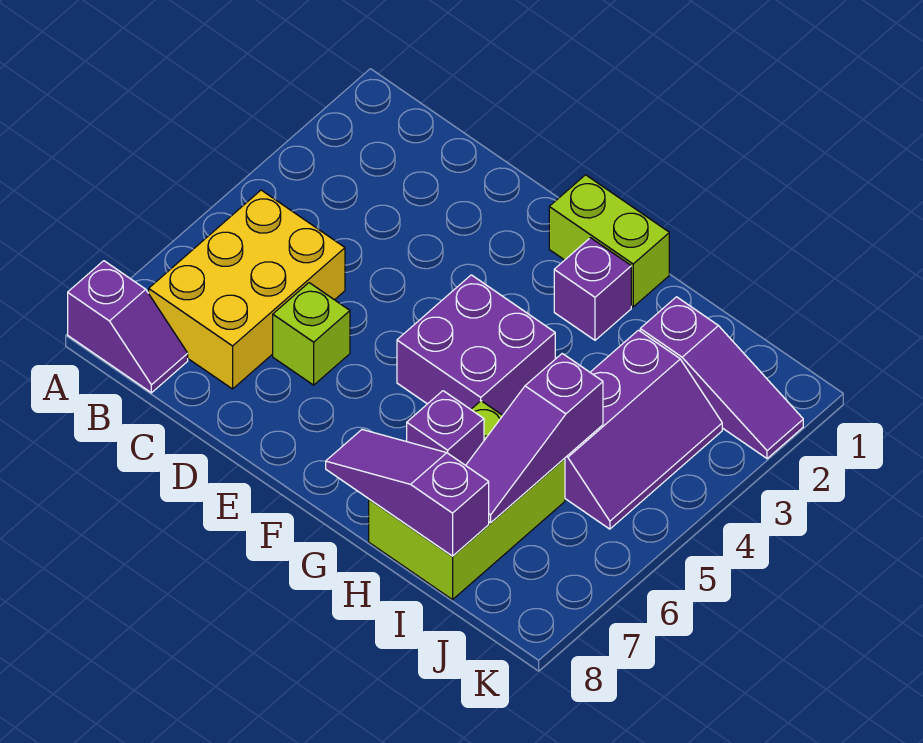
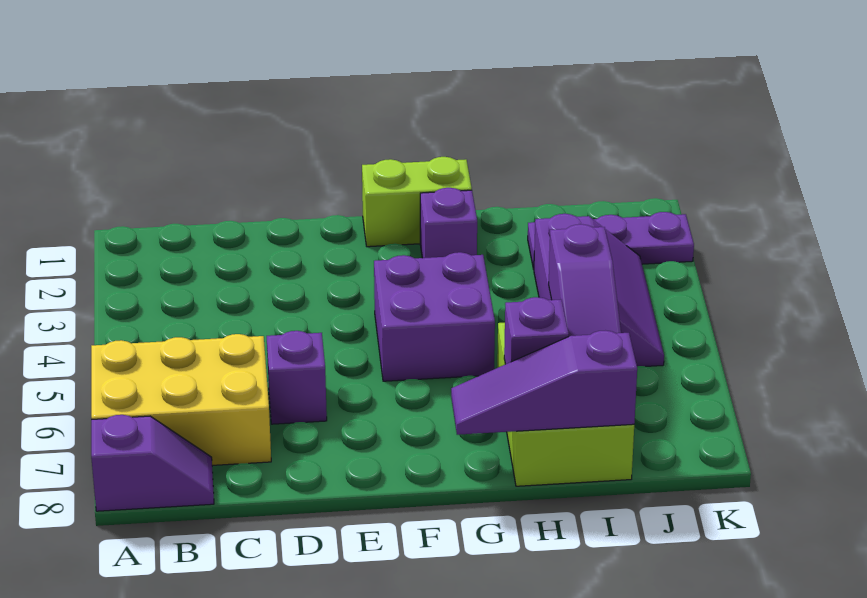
yellow brick B5:C7 level 1 -> yellow brick A6:C7 level 1
lime brick D6 level 1 -> purple brick D6 level 1
purple slope I2:K2 level 1 top I -> purple plate I2:K2 level 1

